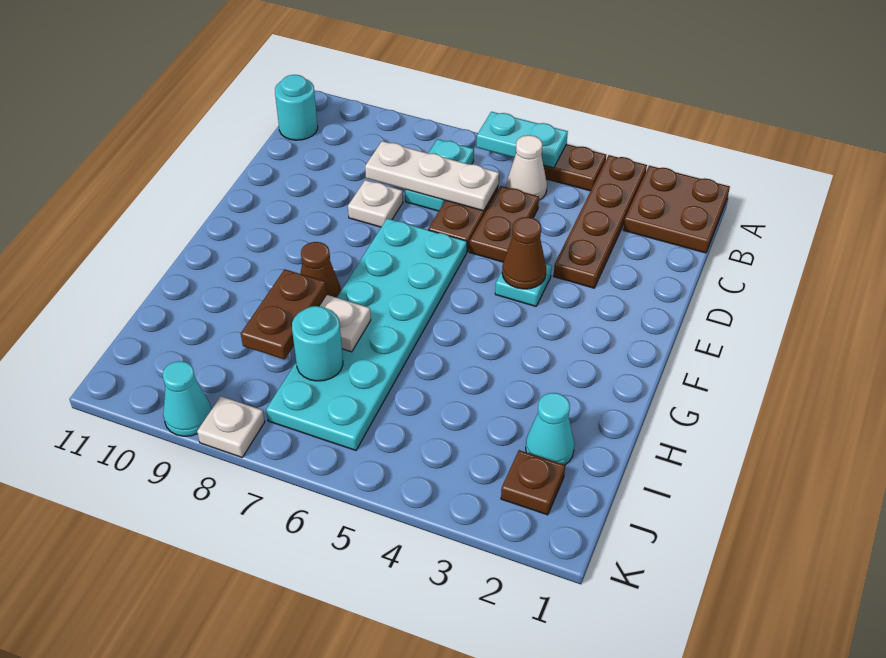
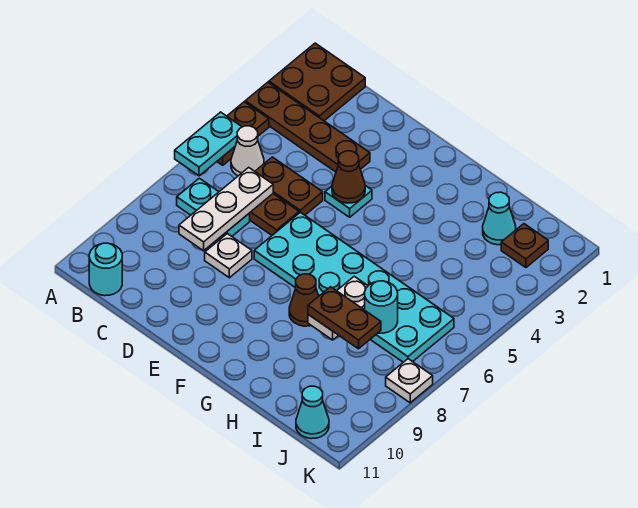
cyan cone K9 level 1 -> cyan cone J11 level 1

